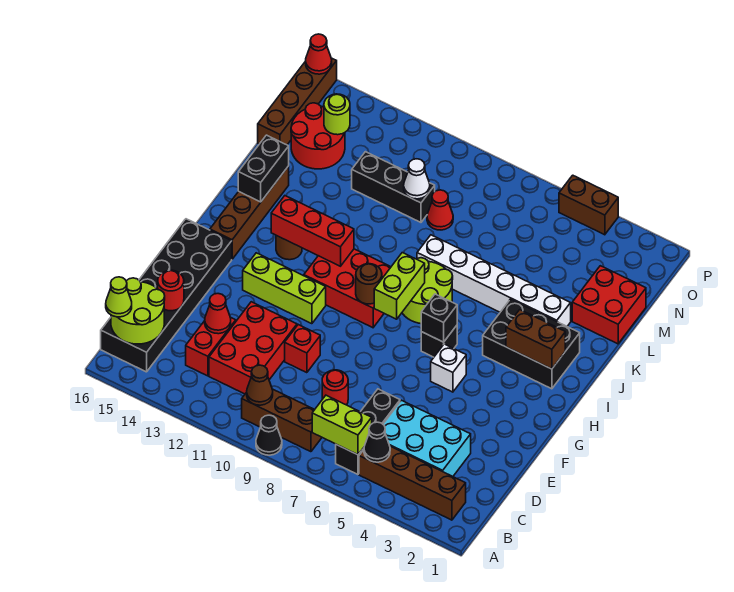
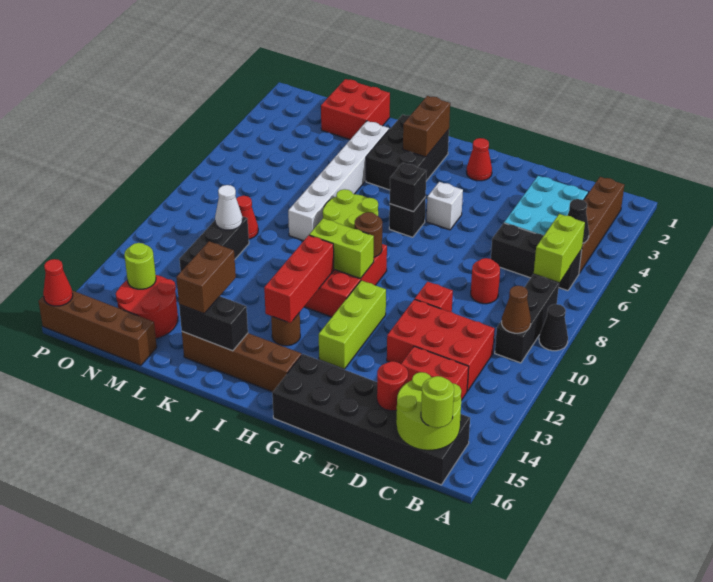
brown brick B8:B10 level 1 -> black brick B8:B10 level 1
lime cone B16 level 3 -> lime round brick B16 level 3
red cone D13 level 2 -> red cone G2 level 1
lime brick H8:I8 level 2 -> lime brick H10:I10 level 2
brown brick P4:P5 level 1 -> brown brick K14:K15 level 3

